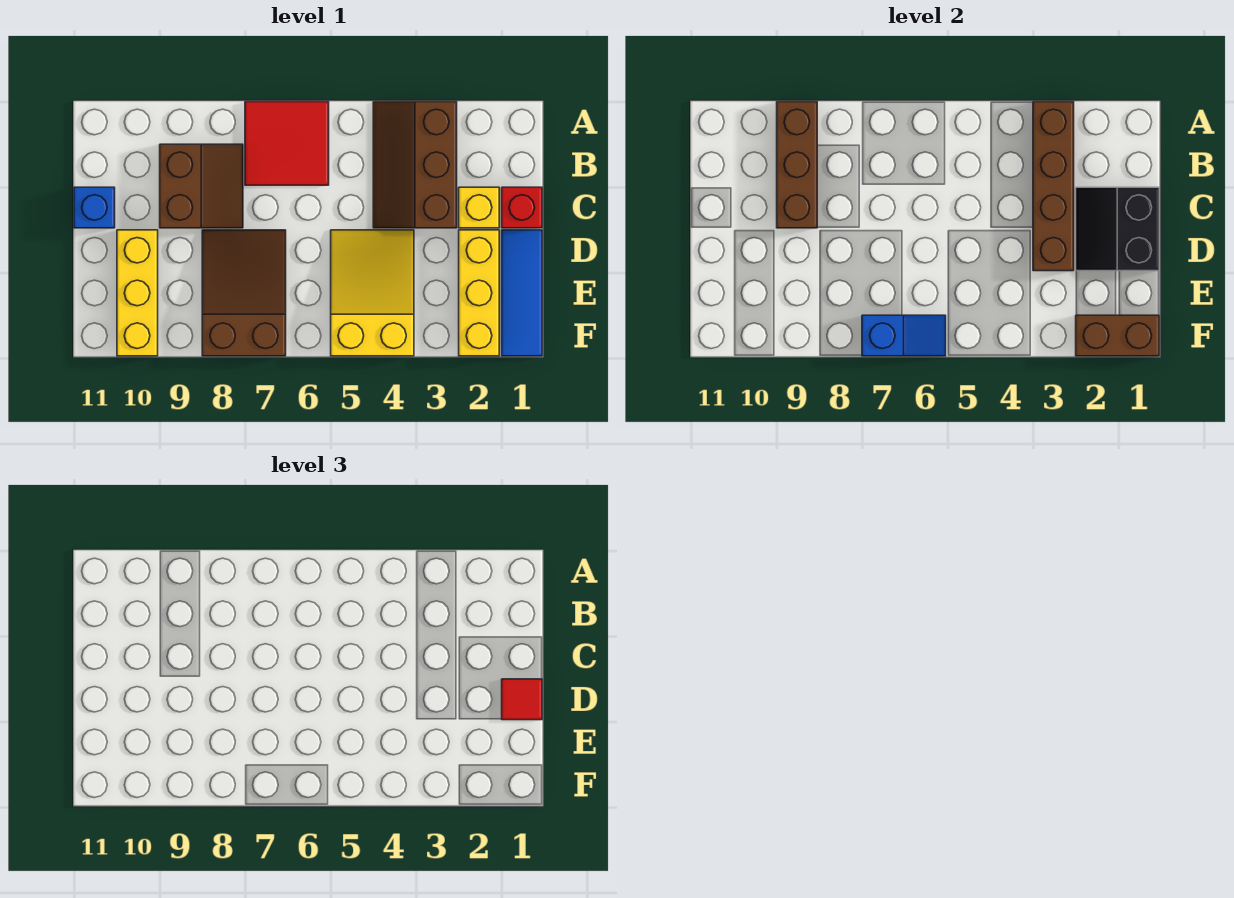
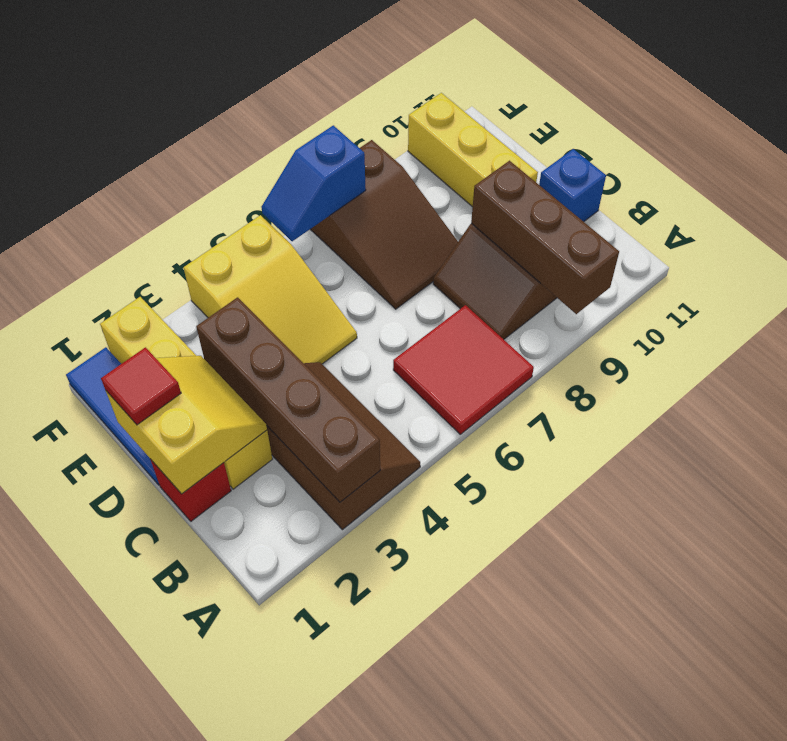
black slope C1:D2 level 2 top 1 -> yellow slope C1:D2 level 2 top 1
brown brick F1:F2 level 2 -> none

